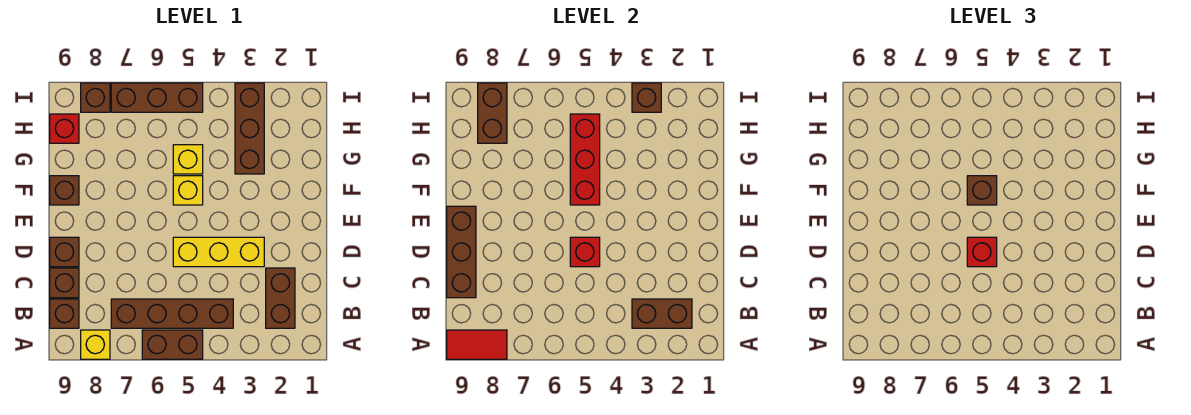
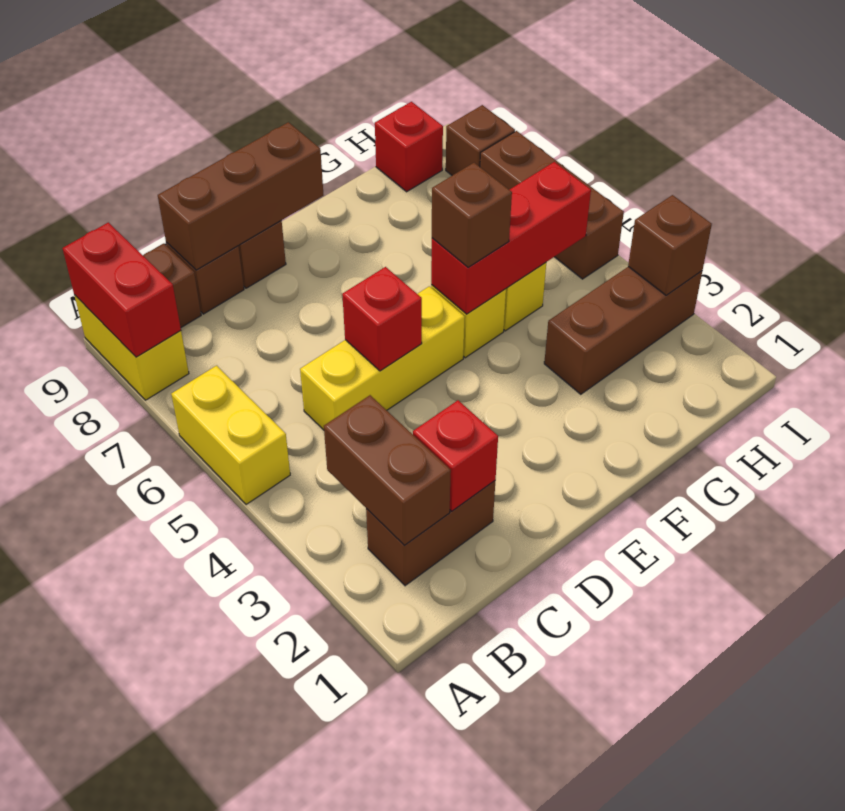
brown brick A5:A6 level 1 -> yellow brick A5:A6 level 1
yellow brick A8 level 1 -> yellow brick A8:A9 level 1
red tile A8:A9 level 2 -> red brick A8:A9 level 2
brown brick B4:B7 level 1 -> none
yellow brick D3:D5 level 1 -> yellow brick C5:E5 level 1
red brick D5 level 3 -> red brick C2 level 2
brown brick F9 level 1 -> none
brown brick H8:I8 level 2 -> none

